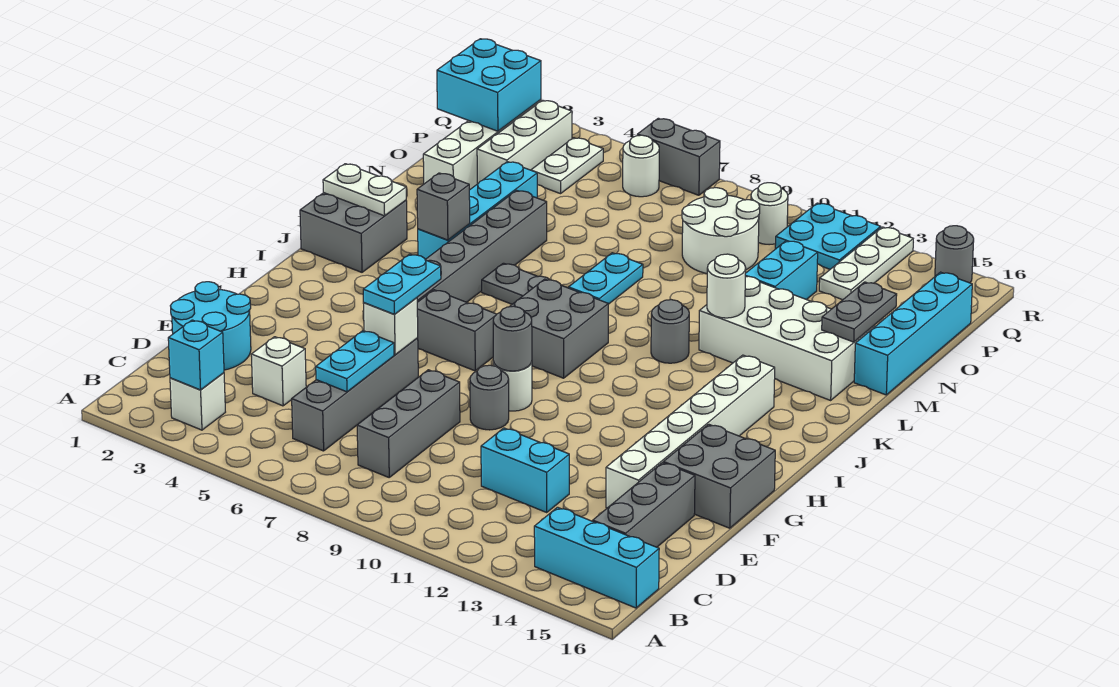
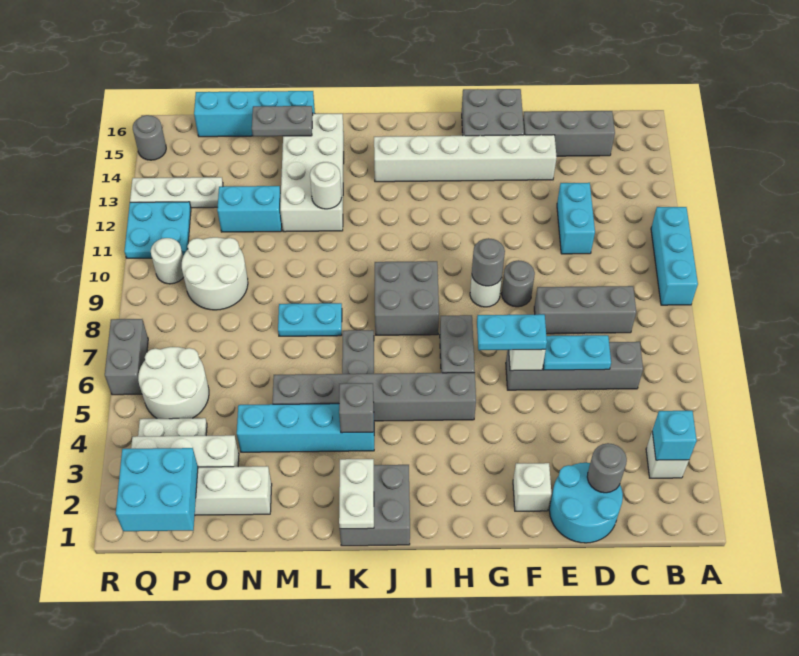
cyan brick B14:B16 level 1 -> cyan brick A9:A11 level 1
white brick D4 level 1 -> white brick F2 level 1
grey round brick K11 level 1 -> grey round brick D2 level 2
white round brick Q6 level 1 -> white round brick P5:Q6 level 1

